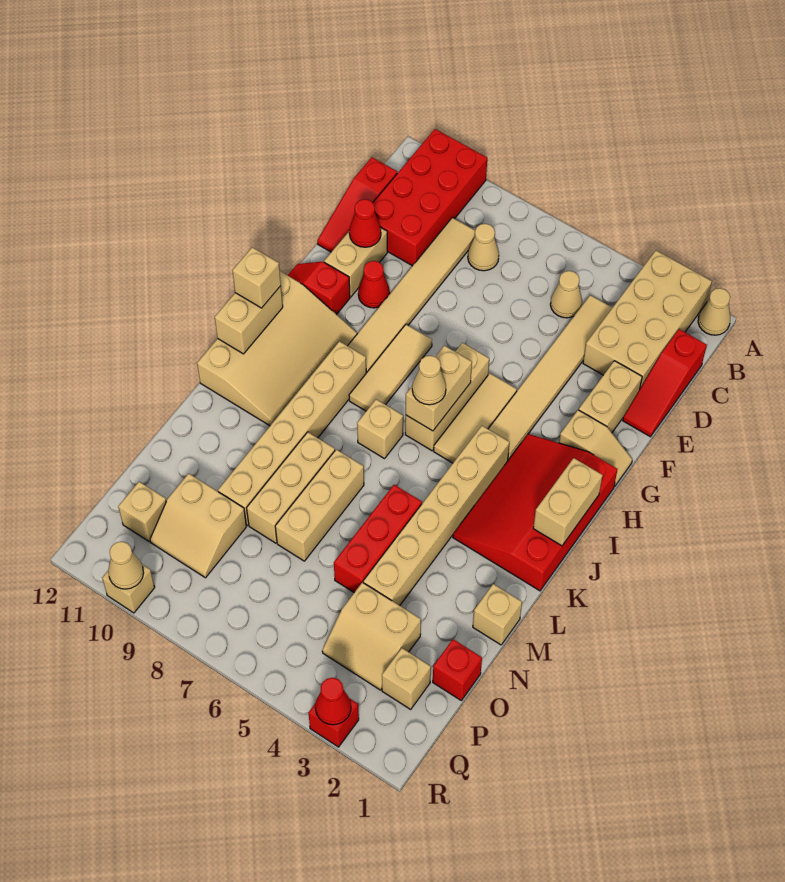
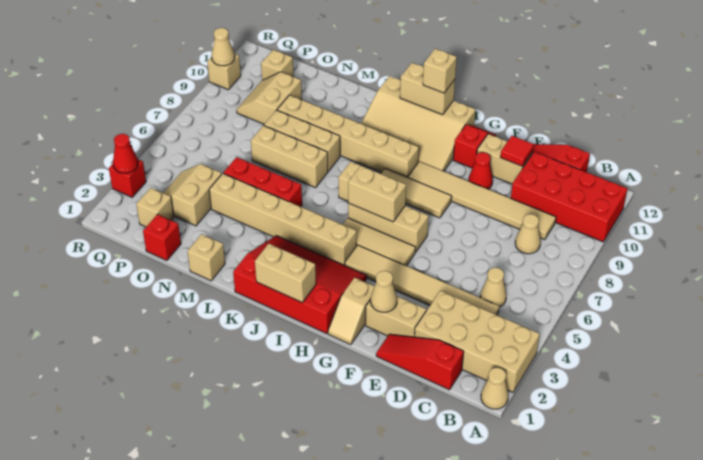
red cone E11 level 2 -> red tile E11 level 2
tan cone I6 level 3 -> tan cone F2 level 2

